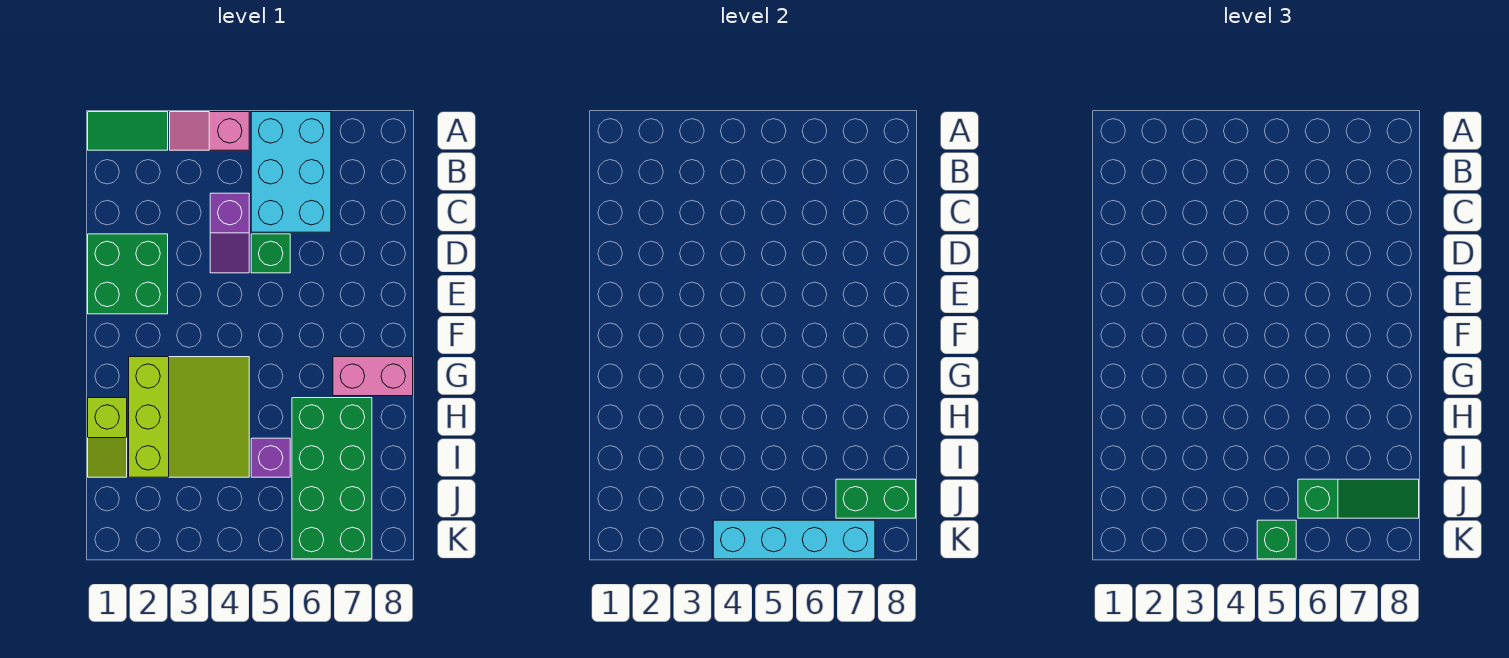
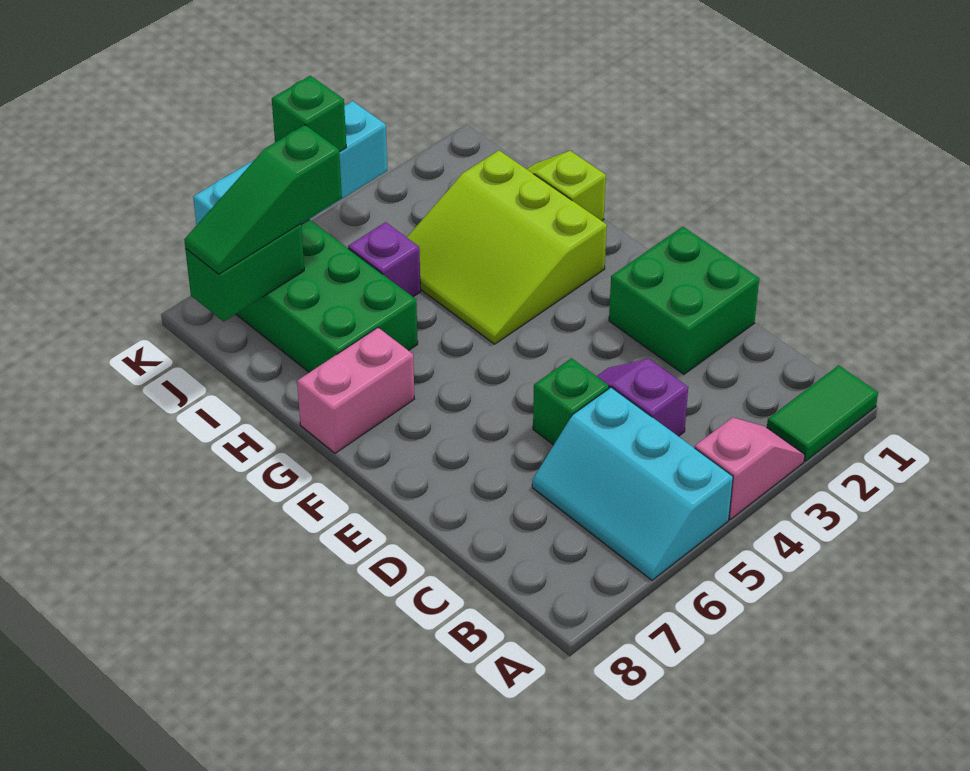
cyan brick A5:C6 level 1 -> cyan slope A5:C6 level 1 top 5

